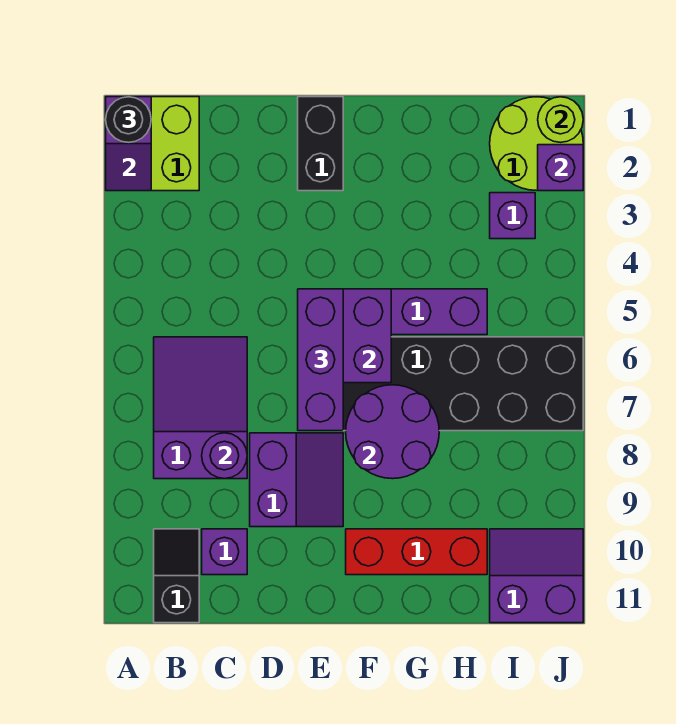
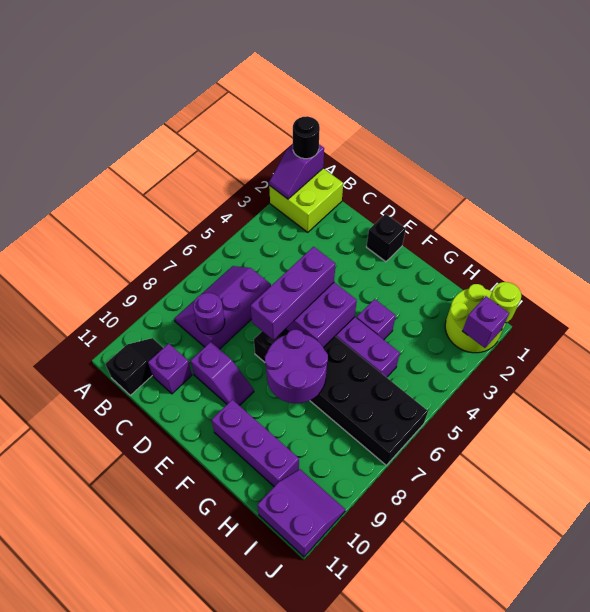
purple slope B6:C8 level 1 top 8 -> purple slope B6:C8 level 1 top C
purple slope D8:E9 level 1 top D -> purple slope D9:E9 level 1 top D
black brick E1:E2 level 1 -> black brick E1 level 1
red brick F10:H10 level 1 -> purple brick F10:H10 level 1
purple brick I3 level 1 -> purple brick G4 level 1

